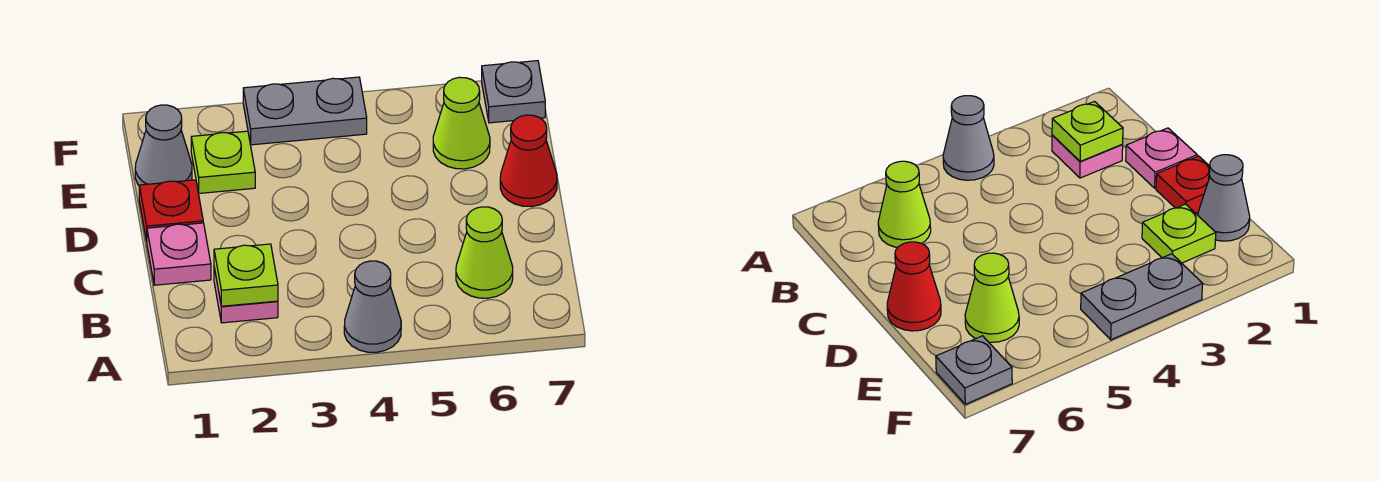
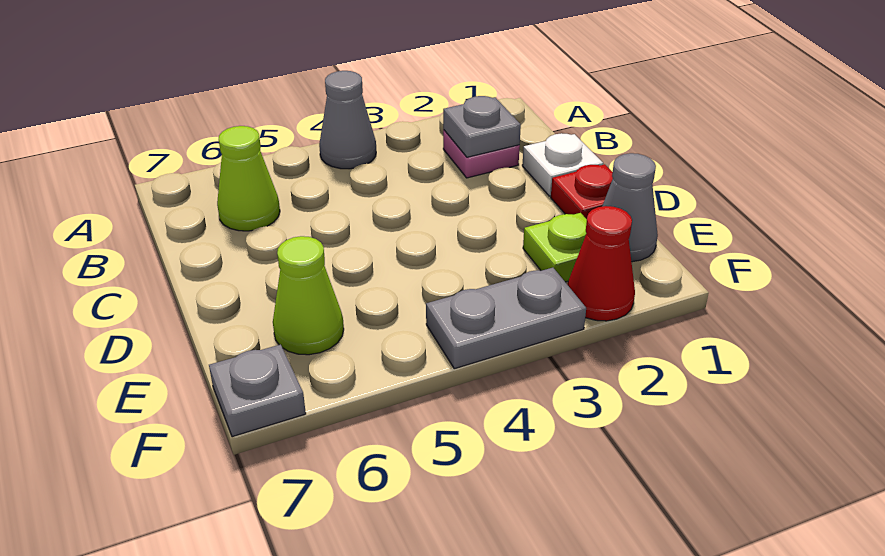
lime plate B2 level 2 -> grey plate B2 level 2
pink plate C1 level 1 -> white plate C1 level 1
red cone D7 level 1 -> red cone F2 level 1

